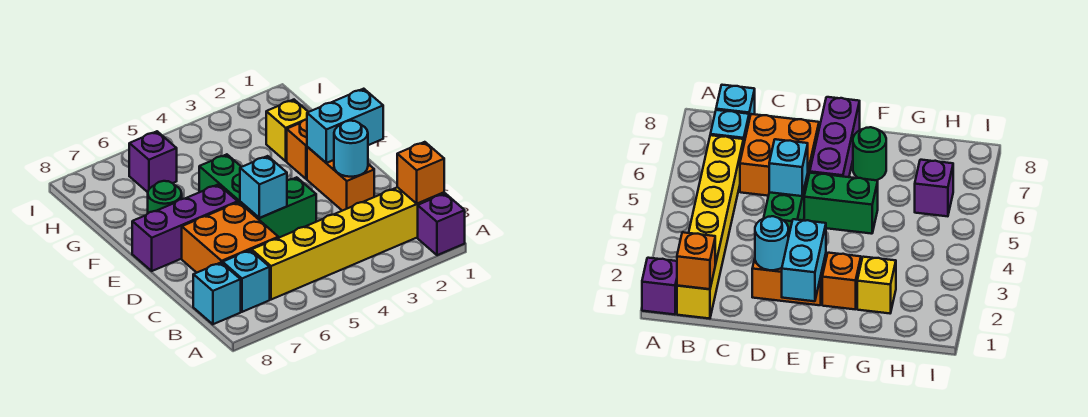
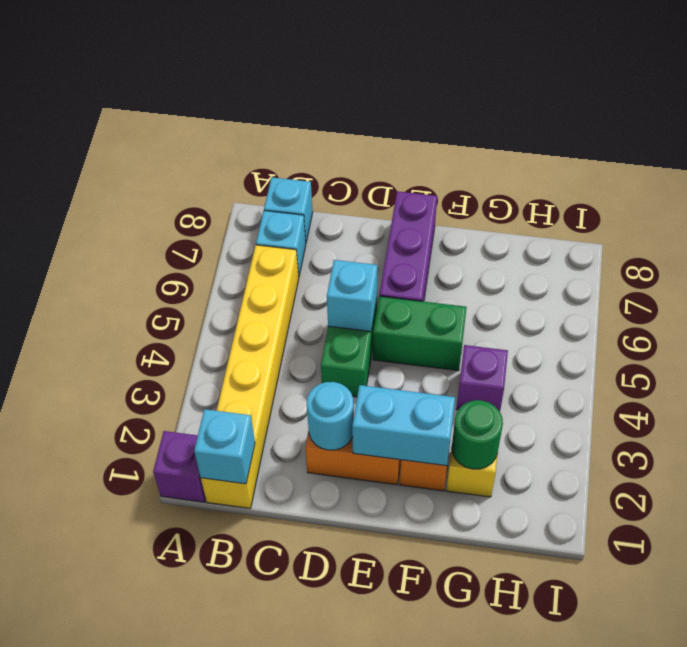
orange brick B1 level 2 -> cyan brick B1 level 2
orange brick C6:D7 level 1 -> none
cyan brick E1:E2 level 2 -> cyan brick E2:F2 level 2
green round brick F7 level 1 -> green round brick G2 level 2
purple brick H6 level 1 -> purple brick G4 level 1

